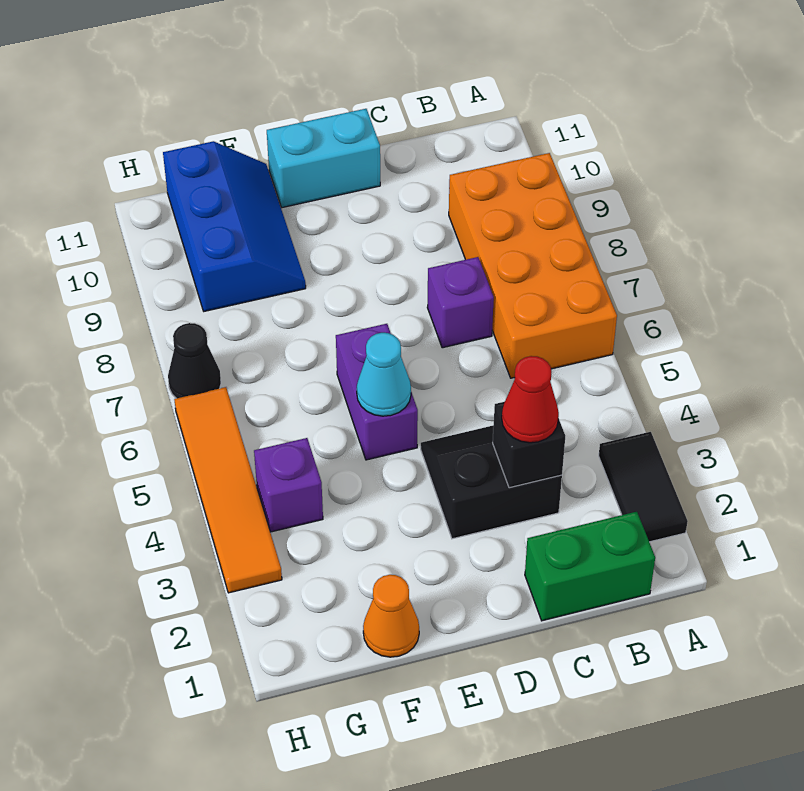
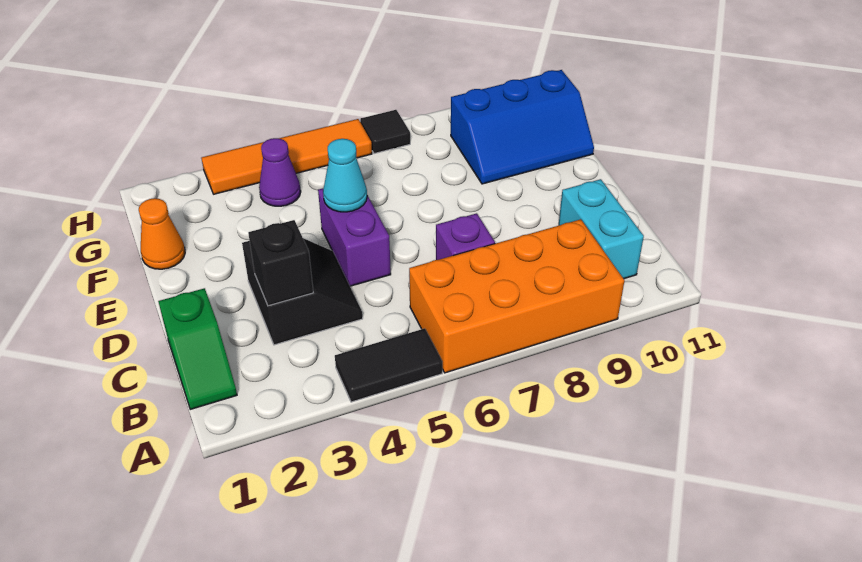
black tile A2:A3 level 1 -> black tile A4:A5 level 1
green brick B1:C1 level 1 -> green slope B1:C1 level 1 top C
red cone C3 level 3 -> none
cyan brick D11:E11 level 1 -> cyan brick B10:C10 level 1
purple brick E5:E6 level 1 -> purple brick D5:E5 level 1
purple brick G4 level 1 -> purple cone G4 level 1
black cone H7 level 1 -> black tile H7 level 1

